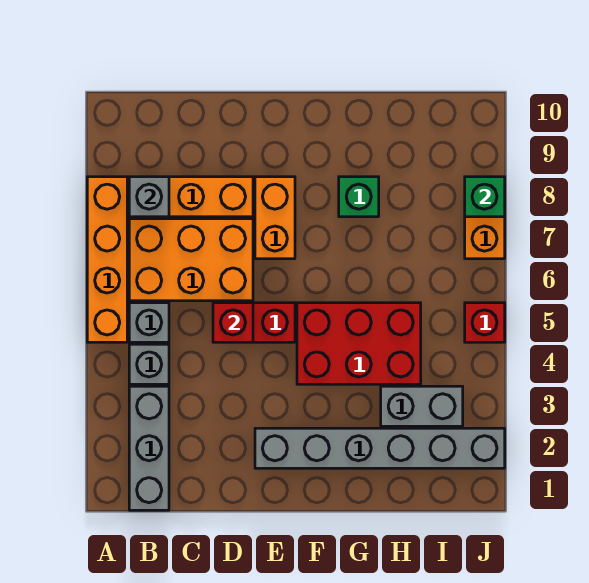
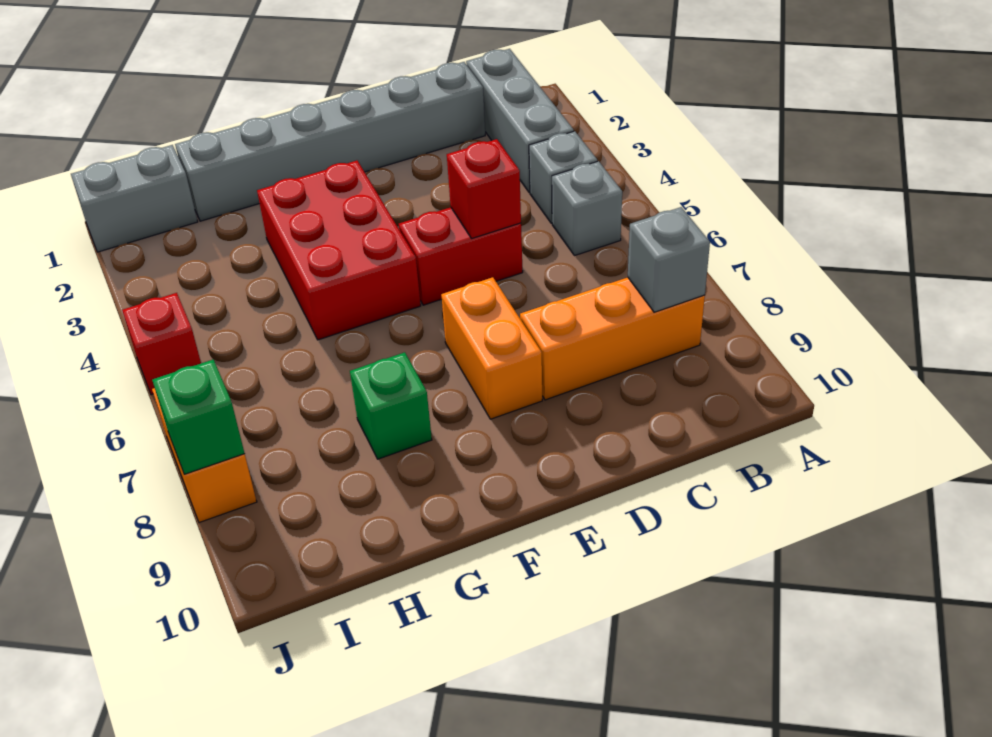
orange brick A5:A8 level 1 -> none
orange brick B6:D7 level 1 -> none
grey brick E2:J2 level 1 -> grey brick C1:H1 level 1
red brick F4:H5 level 1 -> red brick F3:G5 level 1
grey brick H3:I3 level 1 -> grey brick I1:J1 level 1

